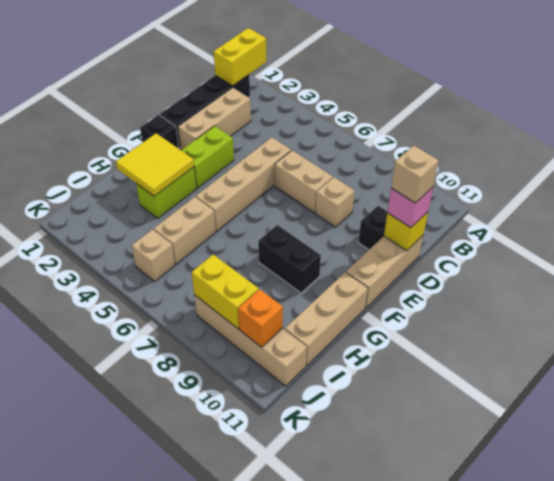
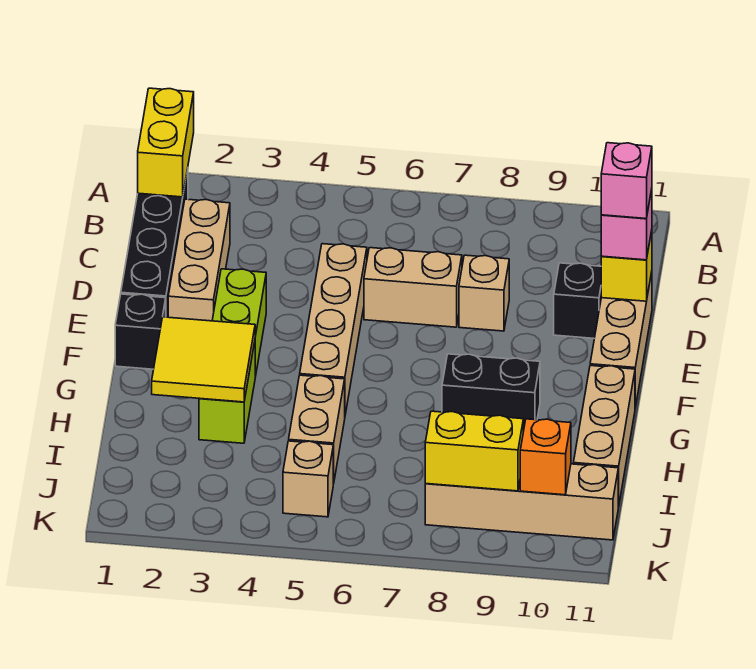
tan brick D11 level 4 -> pink brick D11 level 4

